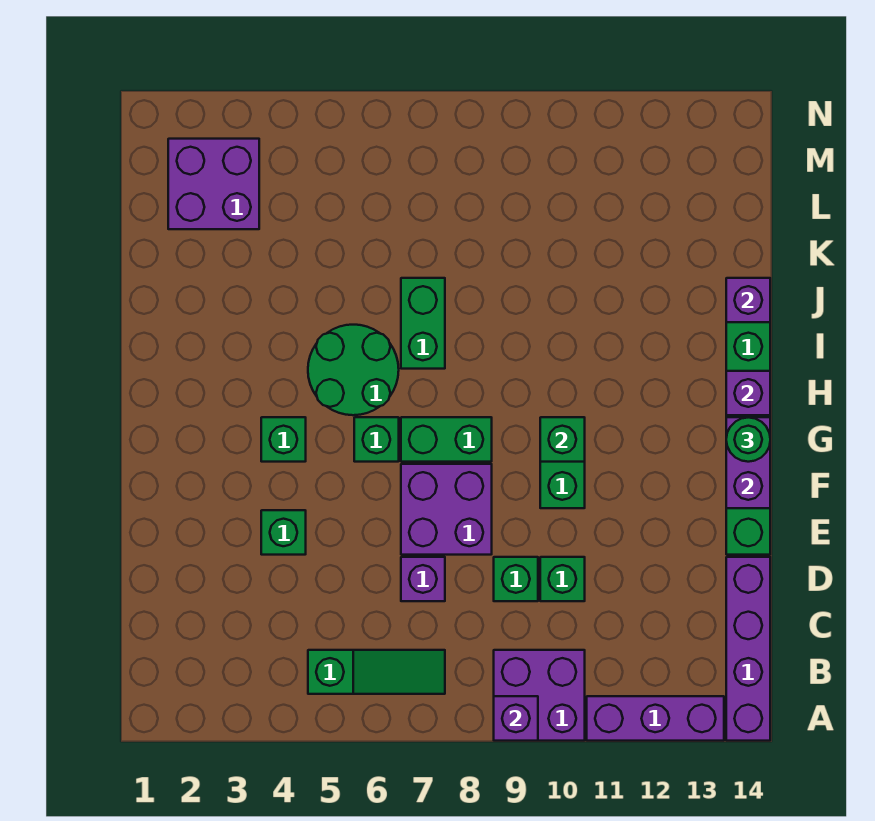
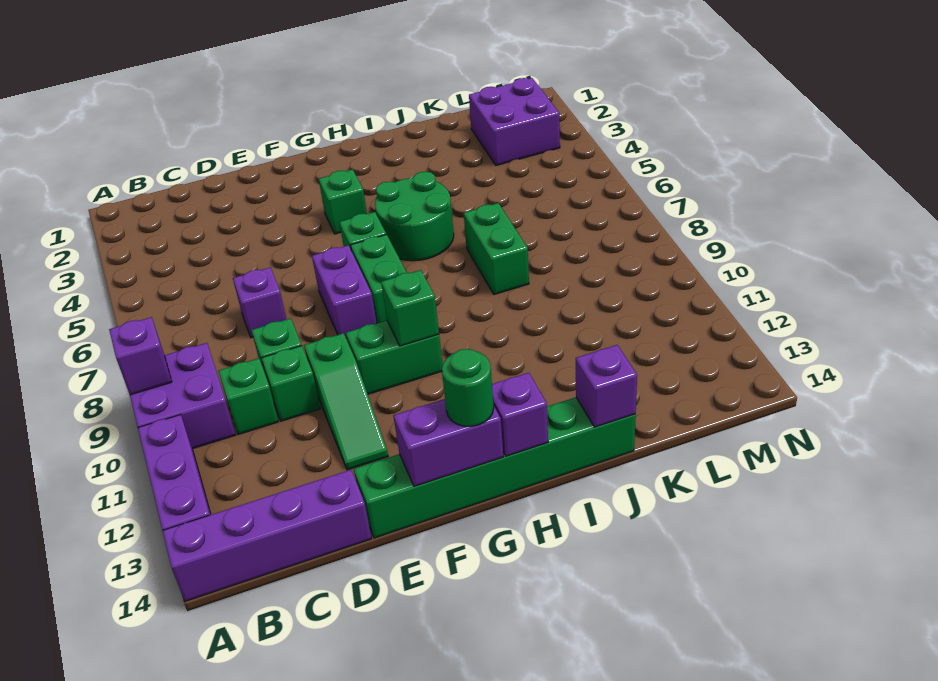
green slope B5:B7 level 1 top 5 -> green slope E10:E12 level 1 top 10
green brick E4 level 1 -> green brick C10 level 1
purple brick E7:F8 level 1 -> purple brick F7:F8 level 1
green brick I7:J7 level 1 -> green brick J7:J8 level 1

